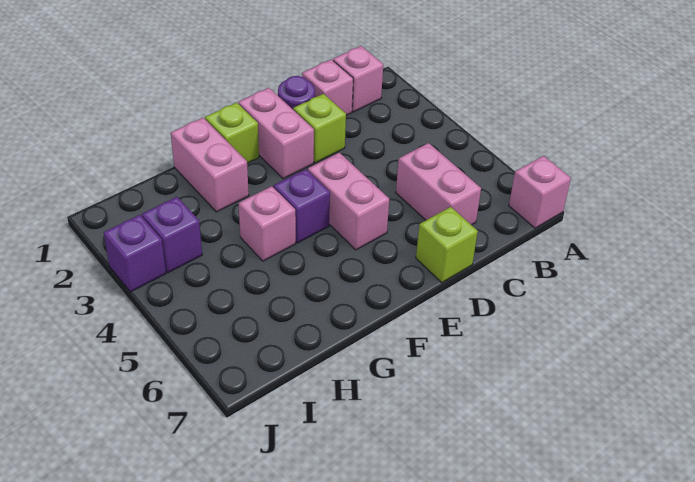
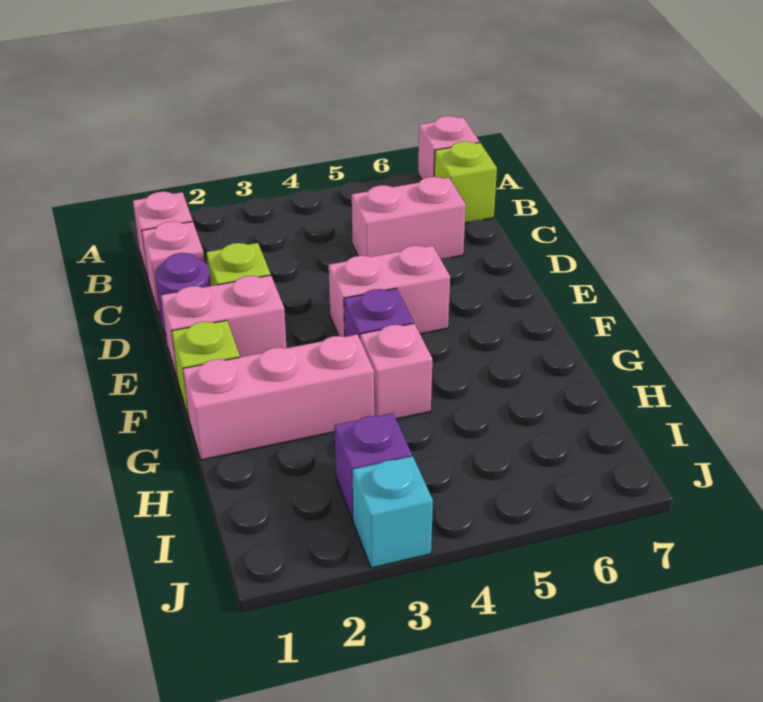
lime brick D7 level 1 -> lime brick B7 level 1
pink brick G1:G2 level 1 -> pink brick G1:G3 level 1
purple brick J3 level 1 -> cyan brick J3 level 1

